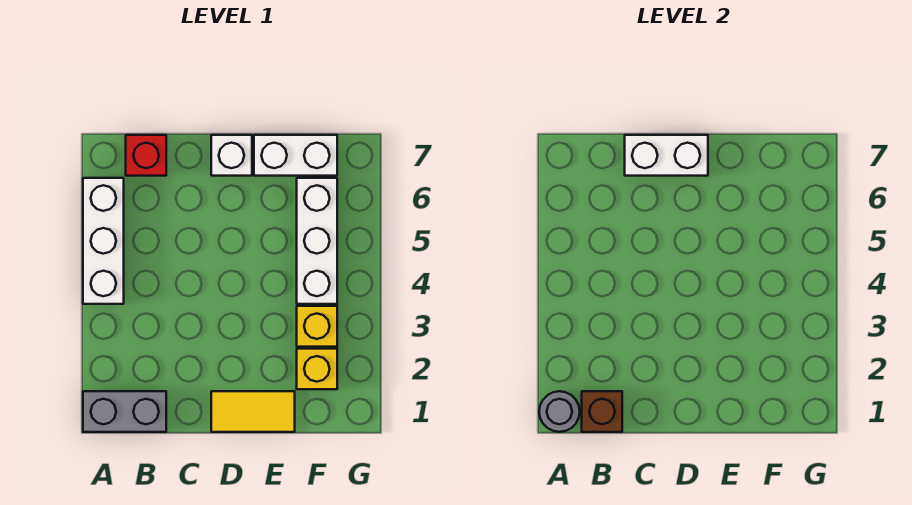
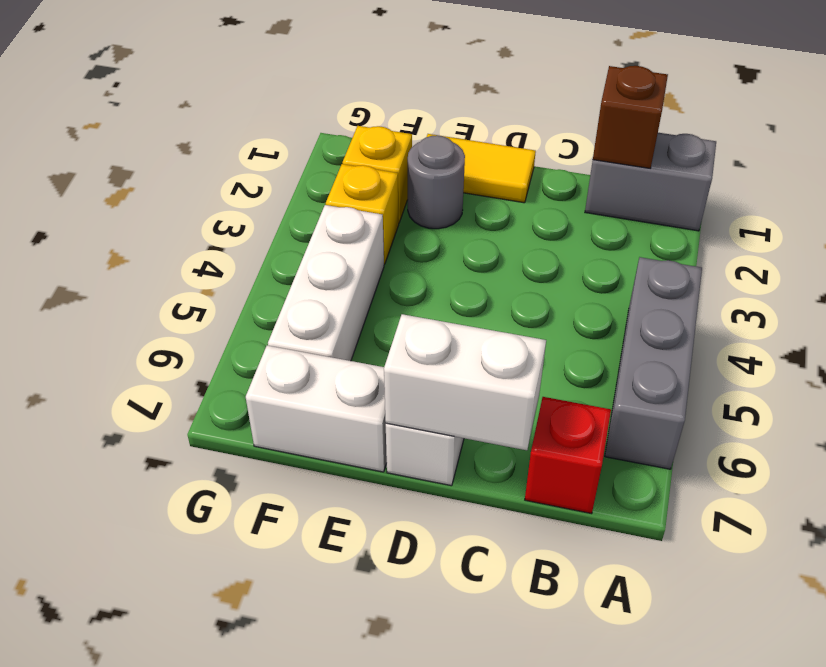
grey round brick A1 level 2 -> grey round brick E2 level 1
white brick A4:A6 level 1 -> grey brick A4:A6 level 1

